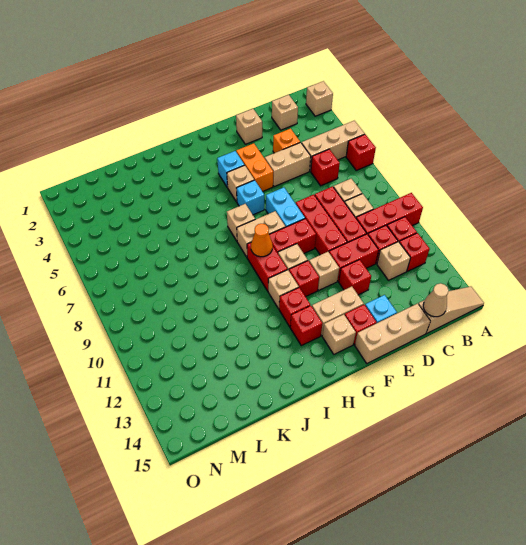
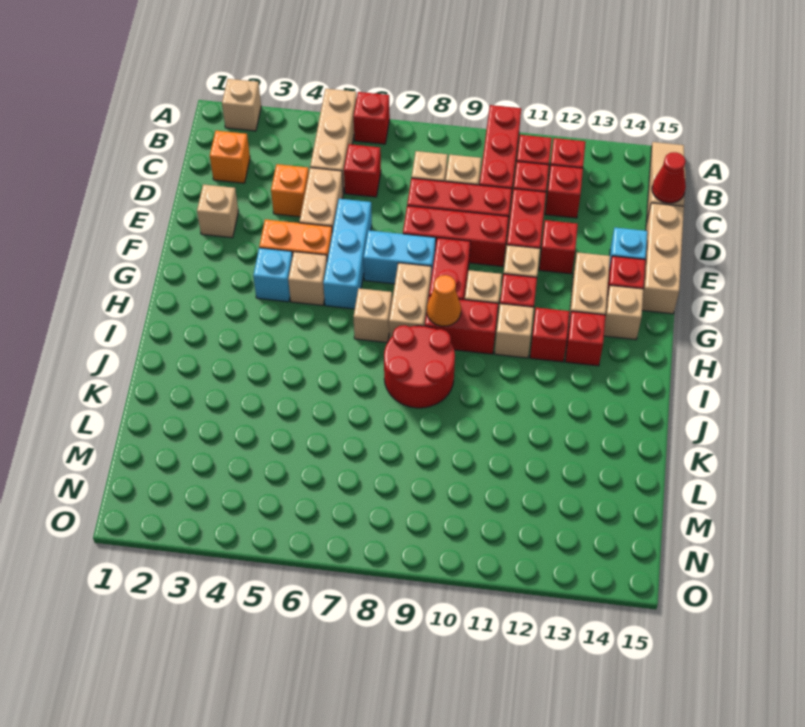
tan brick C2 level 1 -> orange brick C2 level 1
tan brick C12 level 1 -> red brick C12 level 1
tan cone C15 level 2 -> red cone C15 level 2
cyan brick G6 level 1 -> cyan brick E6:G6 level 1
none -> red round brick I8:J9 level 1

